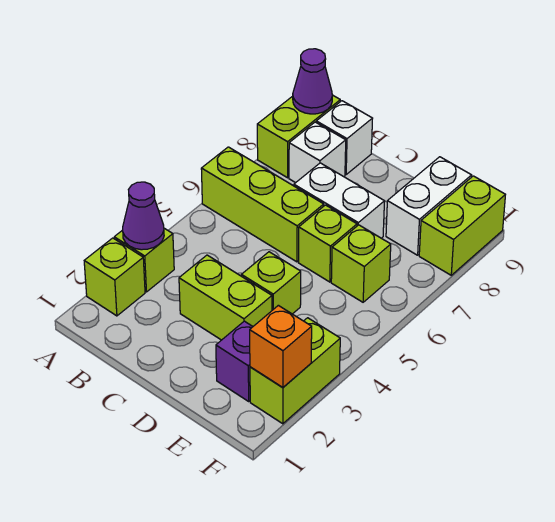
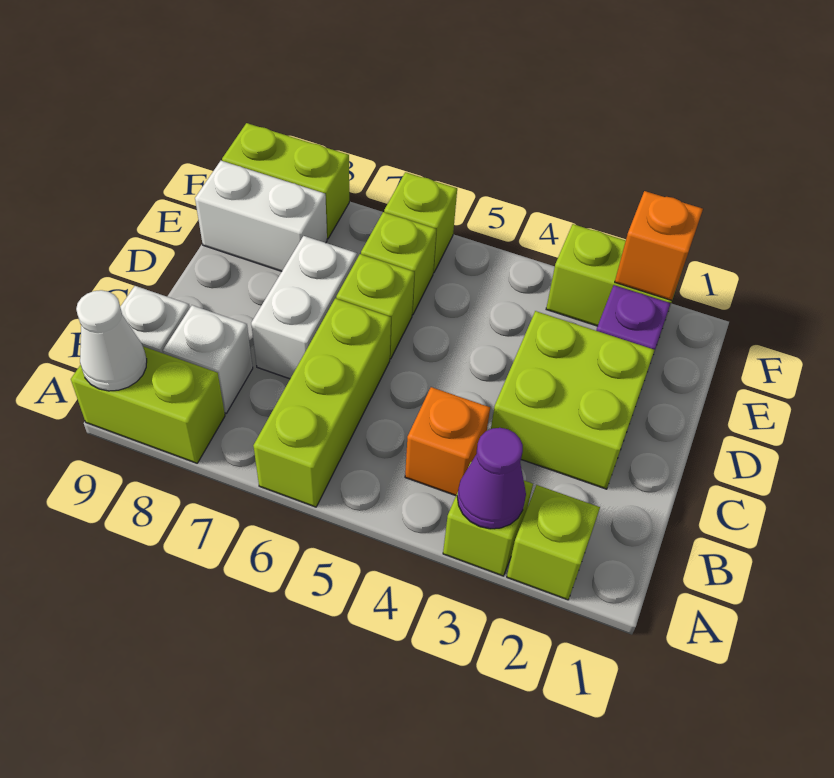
purple cone A9 level 2 -> white cone A9 level 2
none -> orange brick B4 level 1
lime brick C3:D3 level 1 -> lime brick C2:D3 level 1
lime brick D4 level 1 -> lime brick F6 level 1

